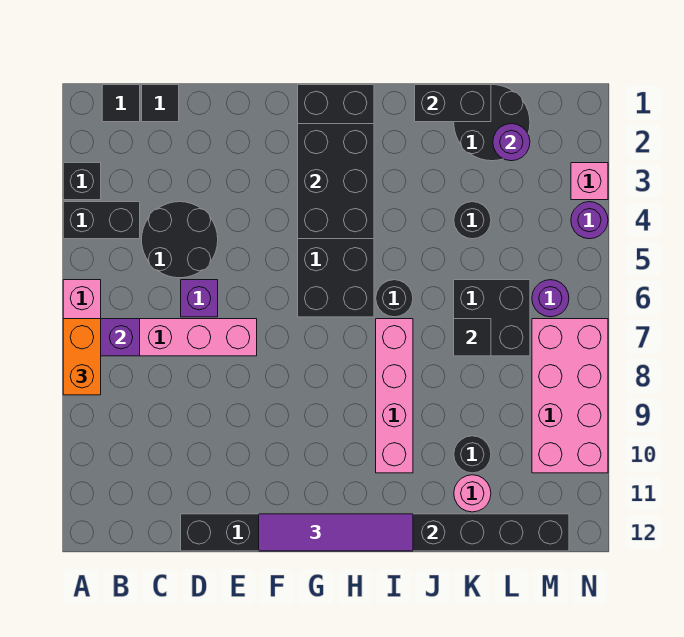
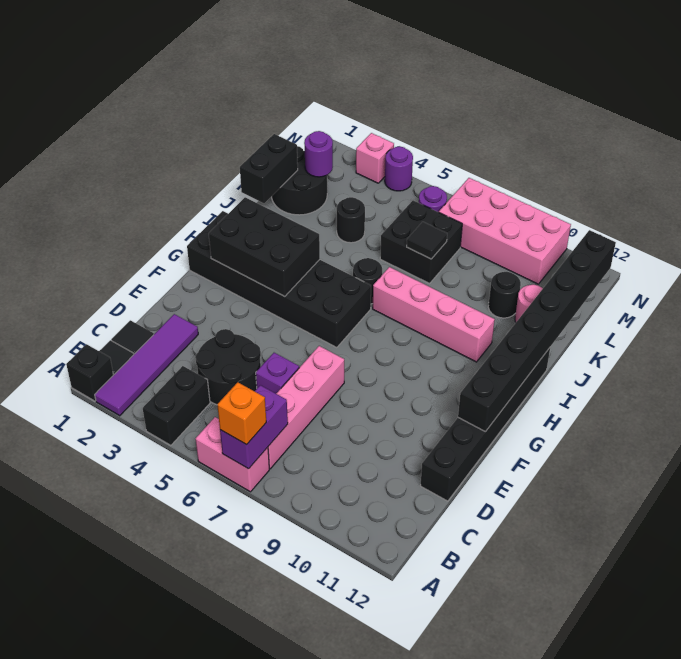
black brick A3 level 1 -> black brick A1 level 1
orange brick A7:A8 level 3 -> orange brick A7 level 3
purple tile F12:I12 level 3 -> purple tile A2:D2 level 1

